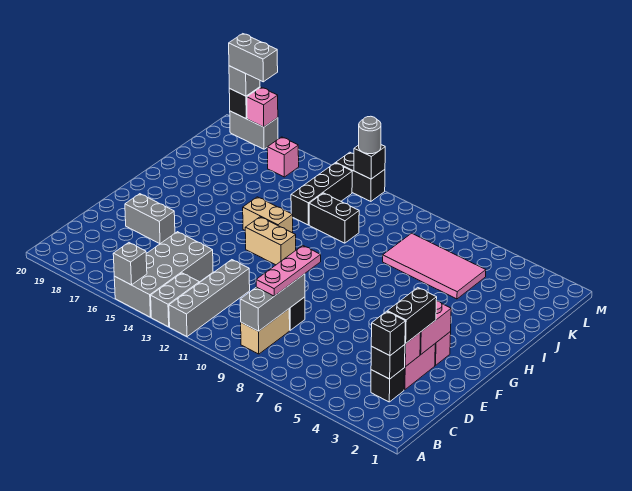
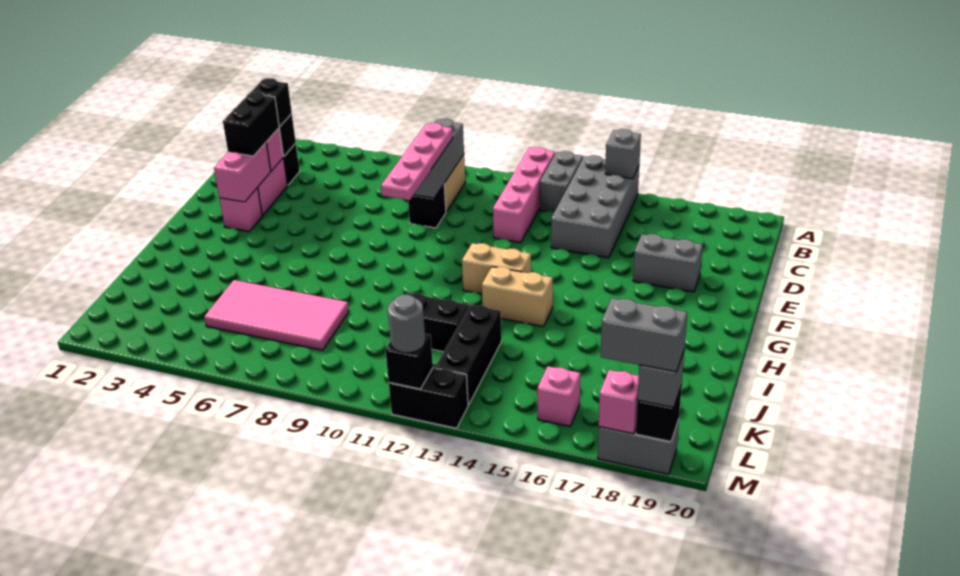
grey brick A12:D12 level 1 -> pink brick A12:D12 level 1
pink plate C9:E9 level 3 -> pink plate C9:F9 level 3

